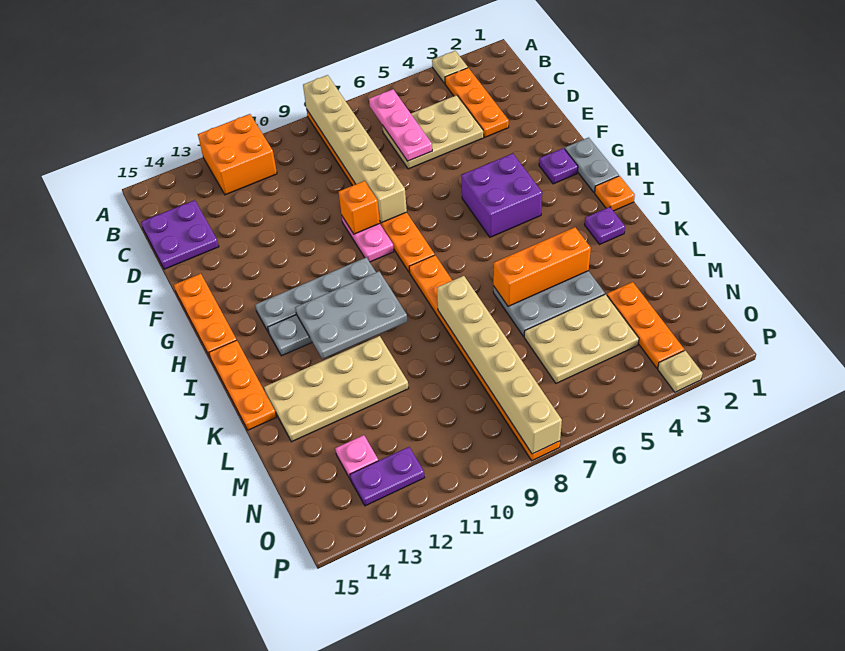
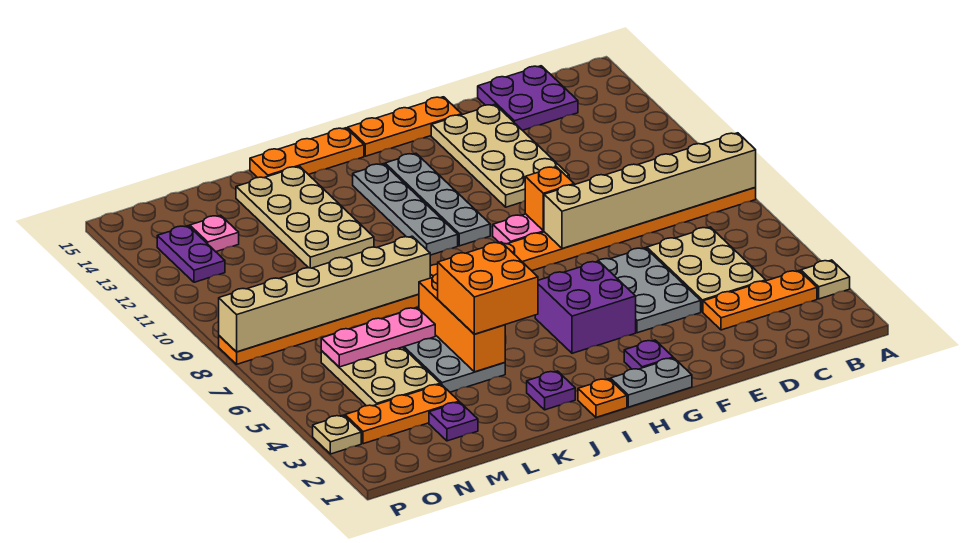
orange brick A11:B12 level 1 -> orange brick J4:K5 level 3
pink plate B6:D6 level 2 -> pink plate L6:N6 level 2
none -> tan plate E11:F14 level 1
grey plate I10:J12 level 2 -> grey plate E4:F6 level 1
none -> purple plate M2 level 1

